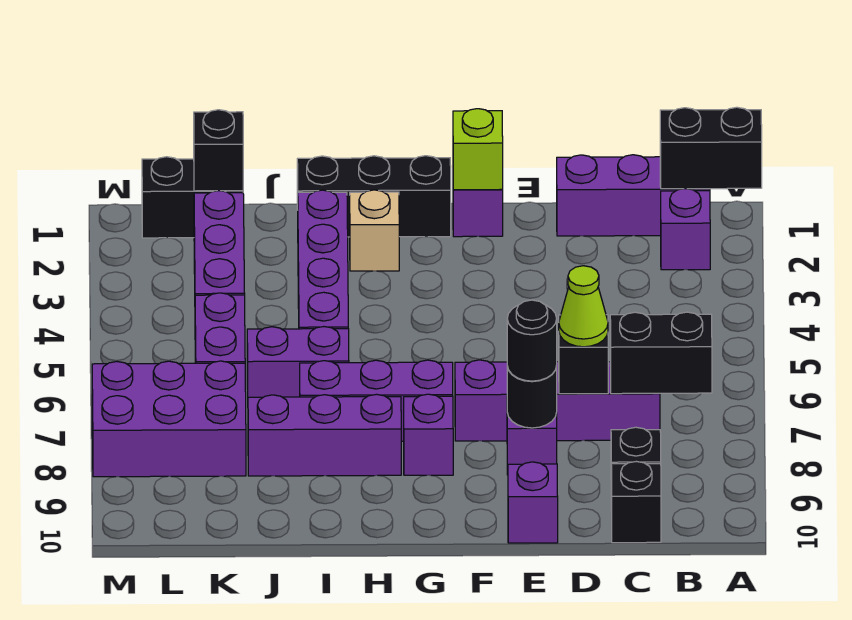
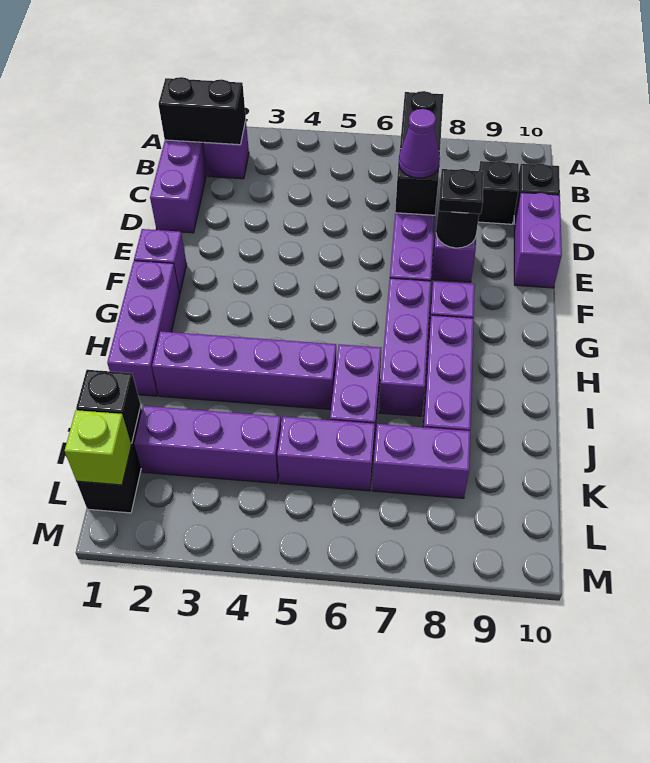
black brick A1:B1 level 2 -> black brick B1:B2 level 2
lime cone D7 level 3 -> purple cone D7 level 3
black round brick E8 level 3 -> black plate E8 level 3
purple brick E10 level 1 -> purple brick D10:E10 level 1
lime brick F1 level 2 -> lime brick L1 level 2
black brick G1:I1 level 1 -> purple brick G1:I1 level 1
tan brick H2 level 1 -> none
purple brick K7:M8 level 1 -> purple brick K7:K8 level 1

